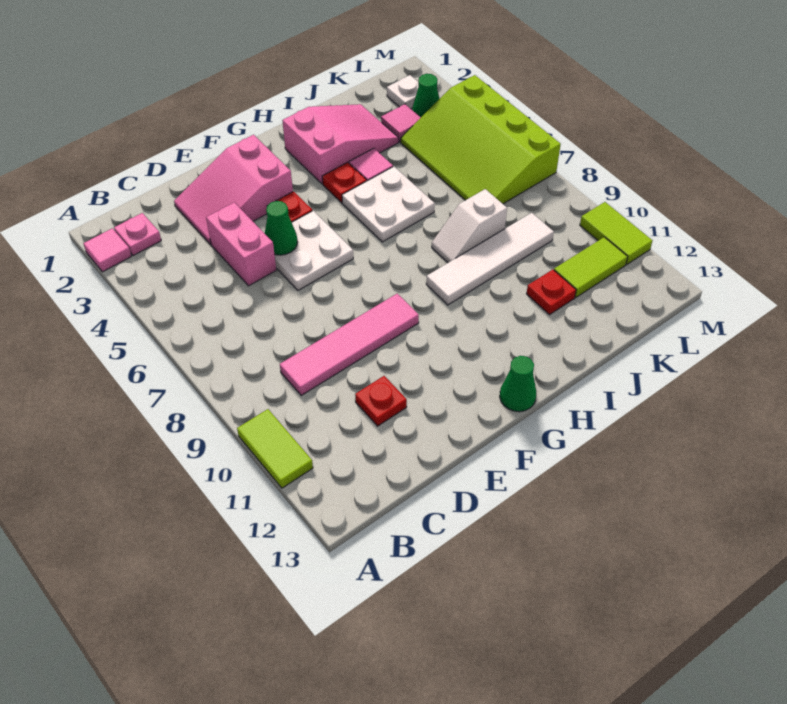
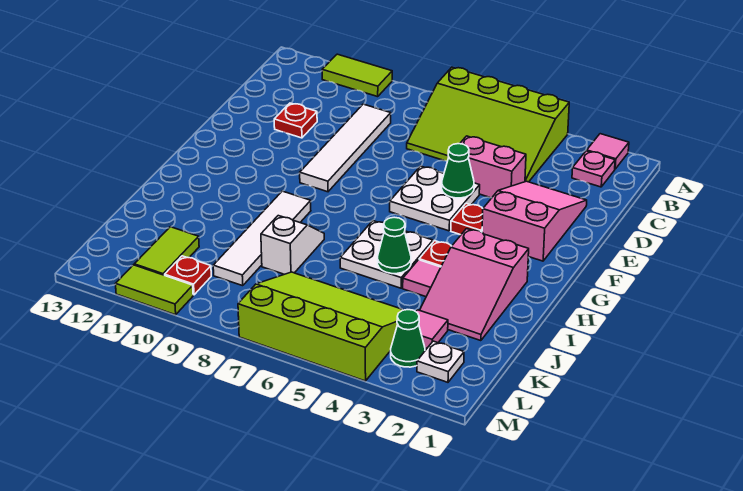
none -> lime slope A4:C7 level 1 top A
pink tile C9:F9 level 1 -> white tile C9:F9 level 1
green cone G13 level 1 -> green cone I5 level 2
red plate J11 level 1 -> red plate L10 level 1

